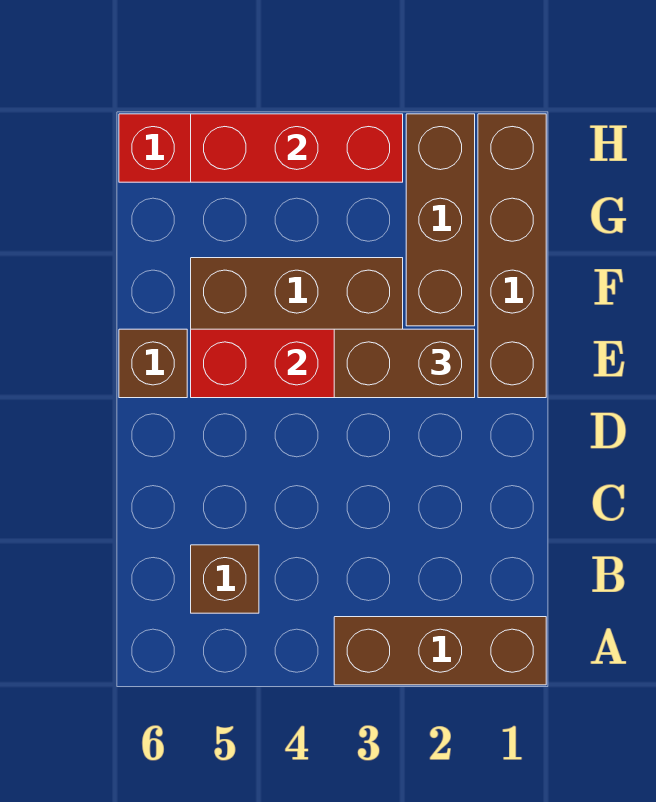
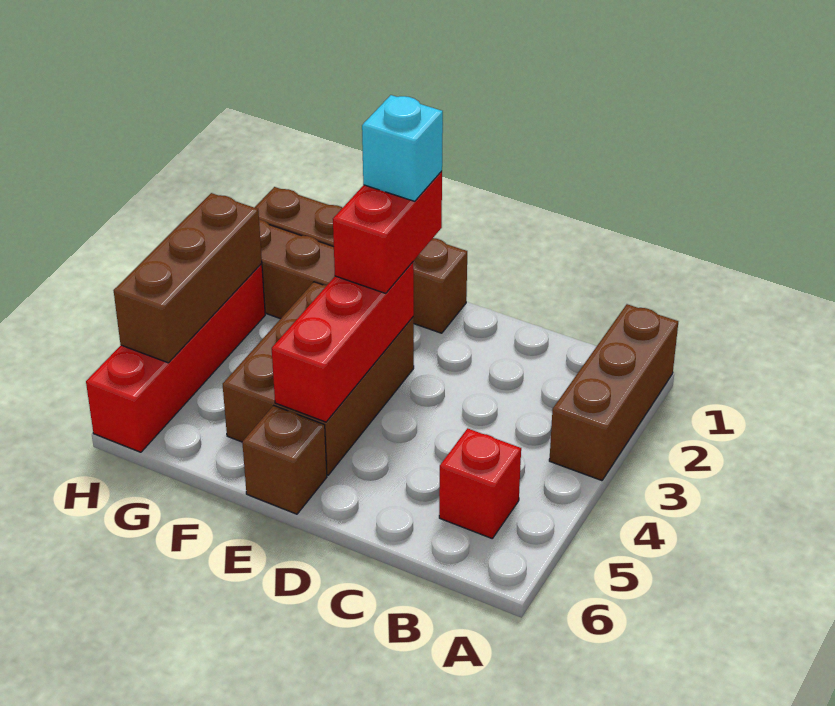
brown brick B5 level 1 -> red brick B5 level 1
brown brick E2:E3 level 3 -> red brick E2:E3 level 3
none -> cyan brick E2 level 4
red brick H3:H5 level 2 -> brown brick H3:H5 level 2

